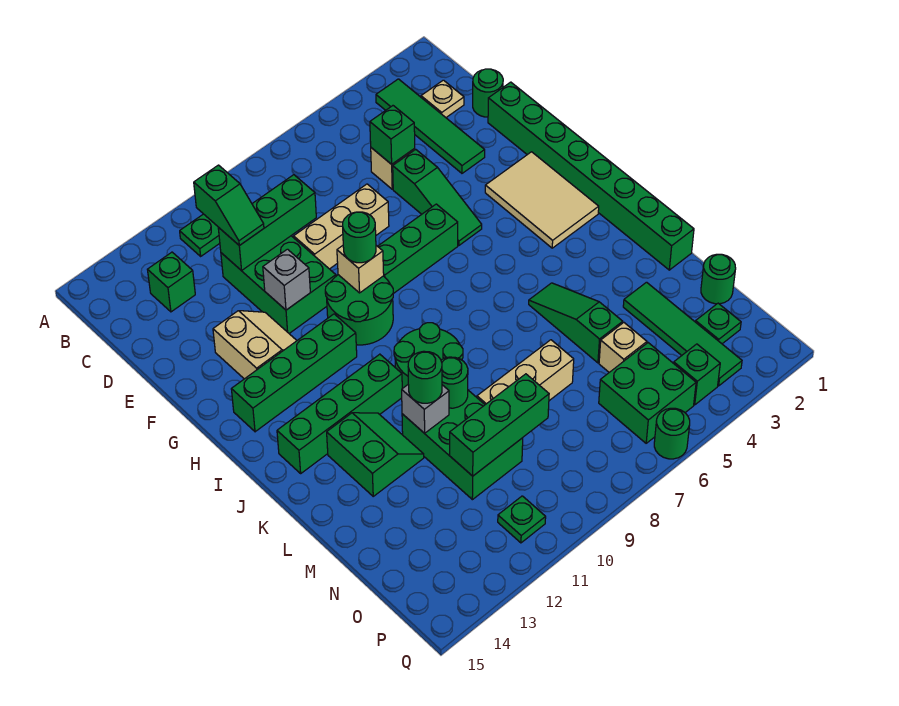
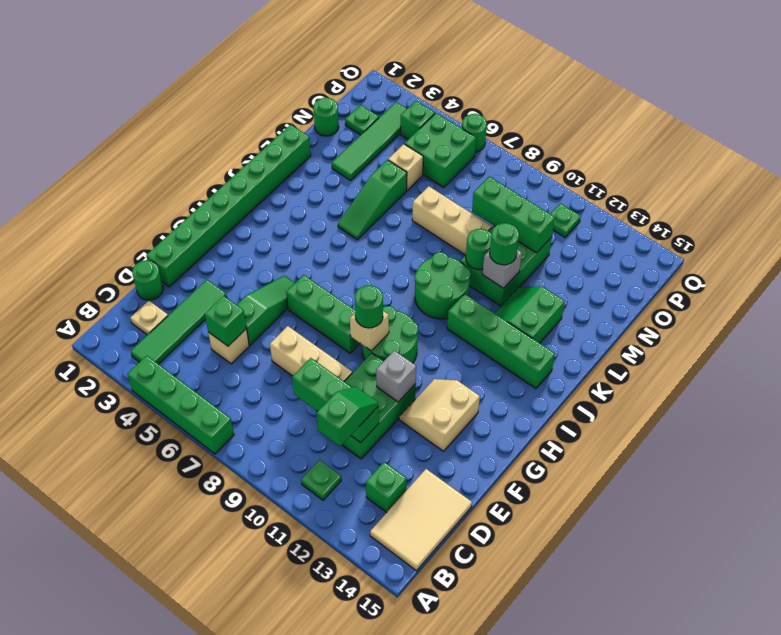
tan tile G2:I3 level 1 -> tan tile B14:D15 level 1
green brick H11:H14 level 1 -> green brick A4:A7 level 1

